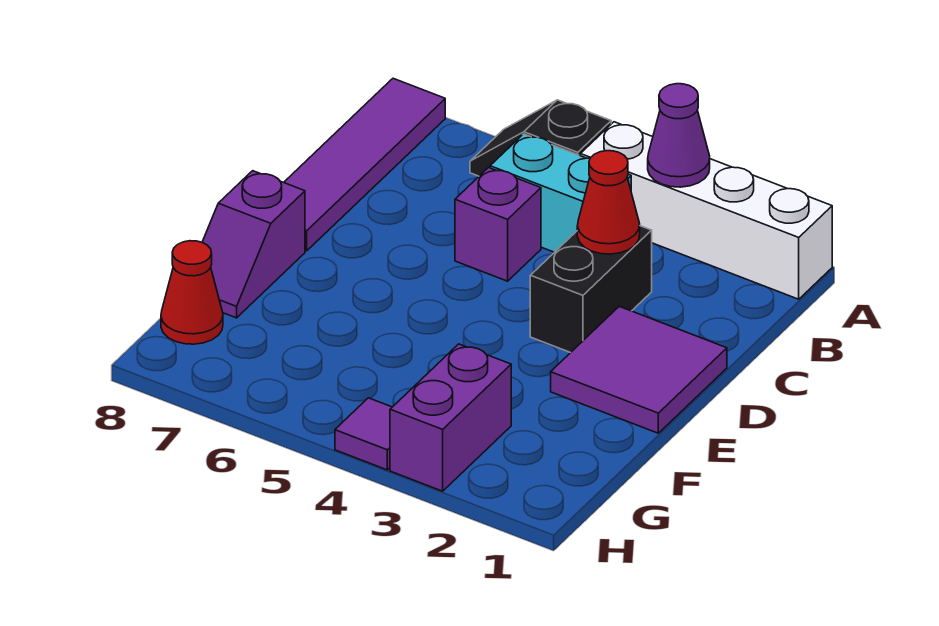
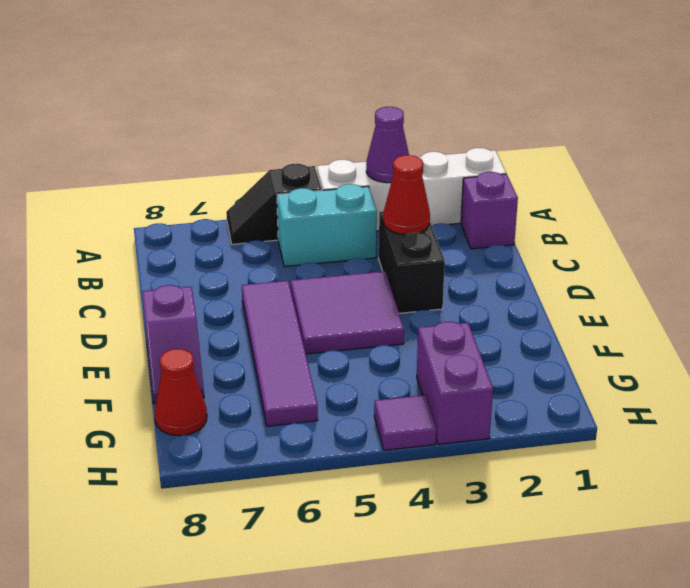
purple tile A8:D8 level 1 -> purple tile D6:G6 level 1
purple brick C5 level 1 -> purple brick B1 level 1
purple tile D1:E2 level 1 -> purple tile D4:E5 level 1

